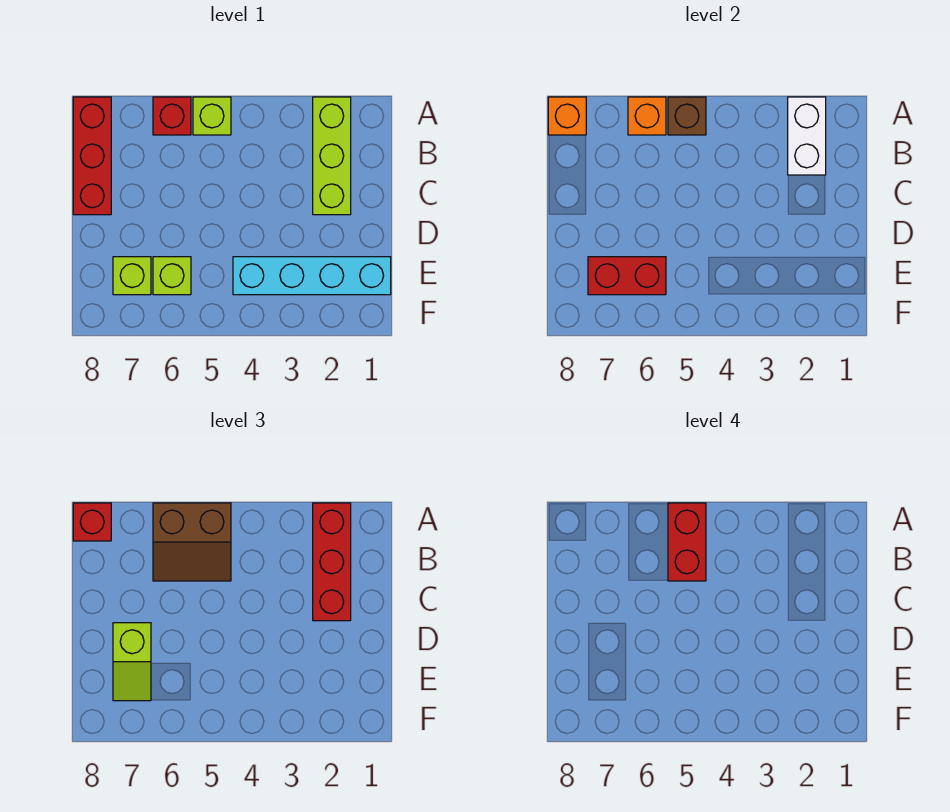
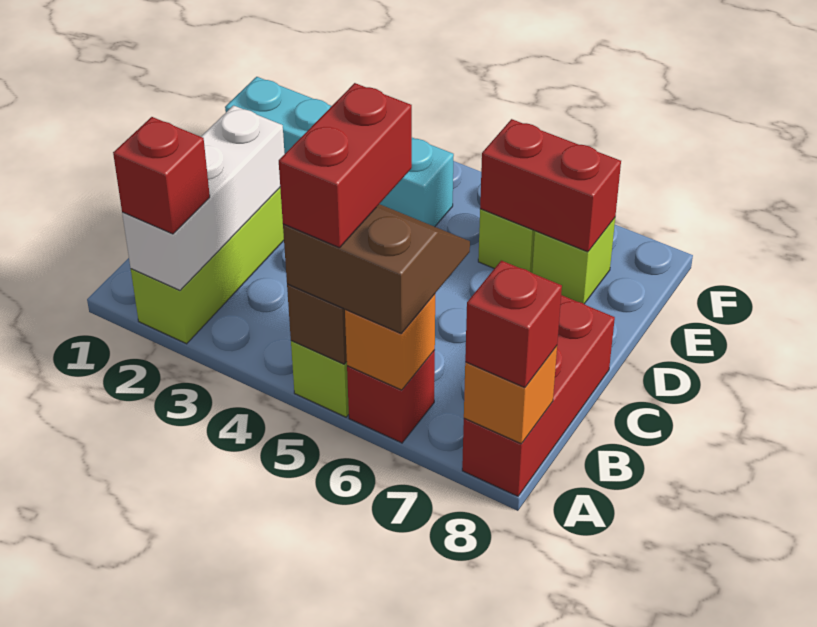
white brick A2:B2 level 2 -> white brick A2:C2 level 2
red brick A2:C2 level 3 -> red brick A2 level 3
lime slope D7:E7 level 3 top D -> none

